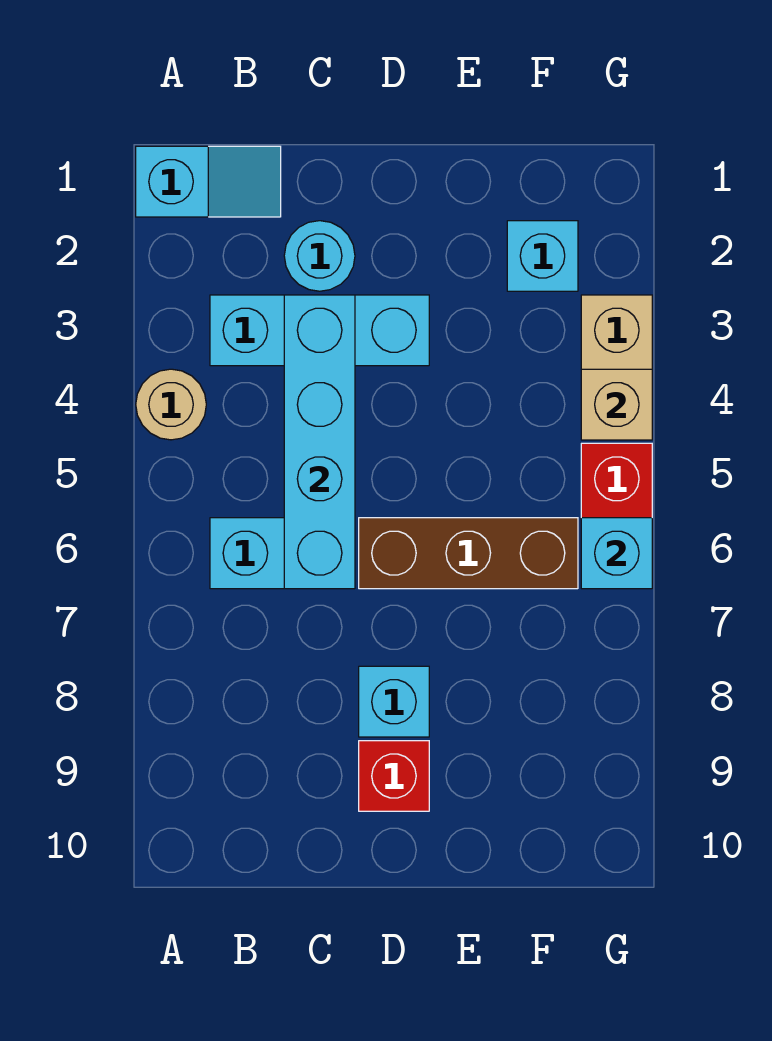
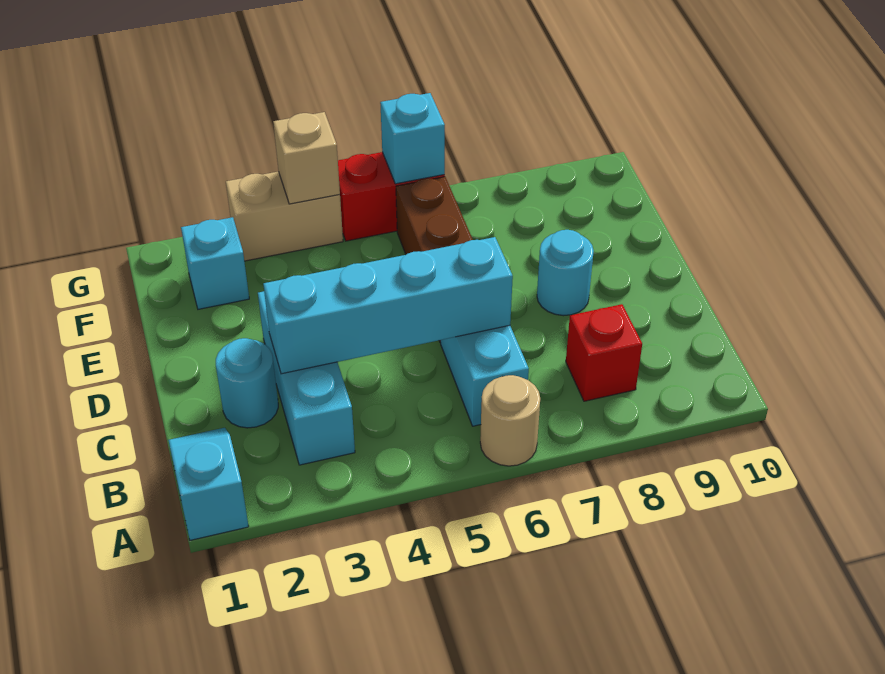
tan round brick A4 level 1 -> tan round brick A6 level 1
cyan brick D8 level 1 -> cyan round brick D8 level 1
red brick D9 level 1 -> red brick B8 level 1

